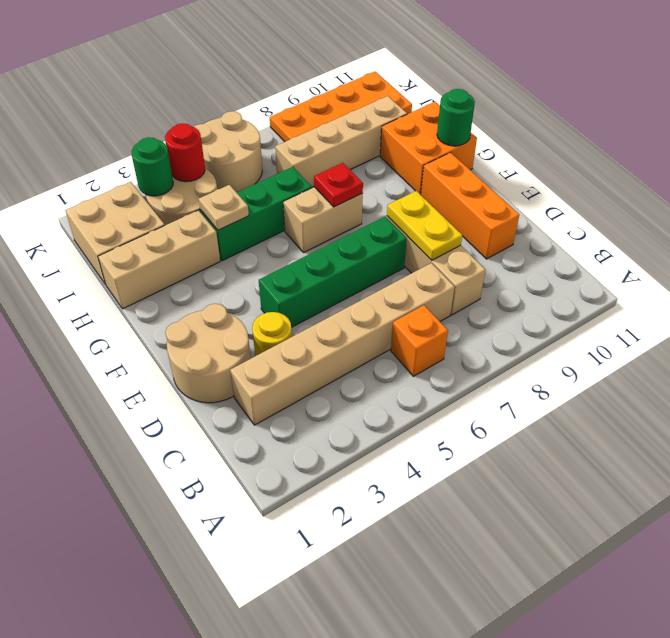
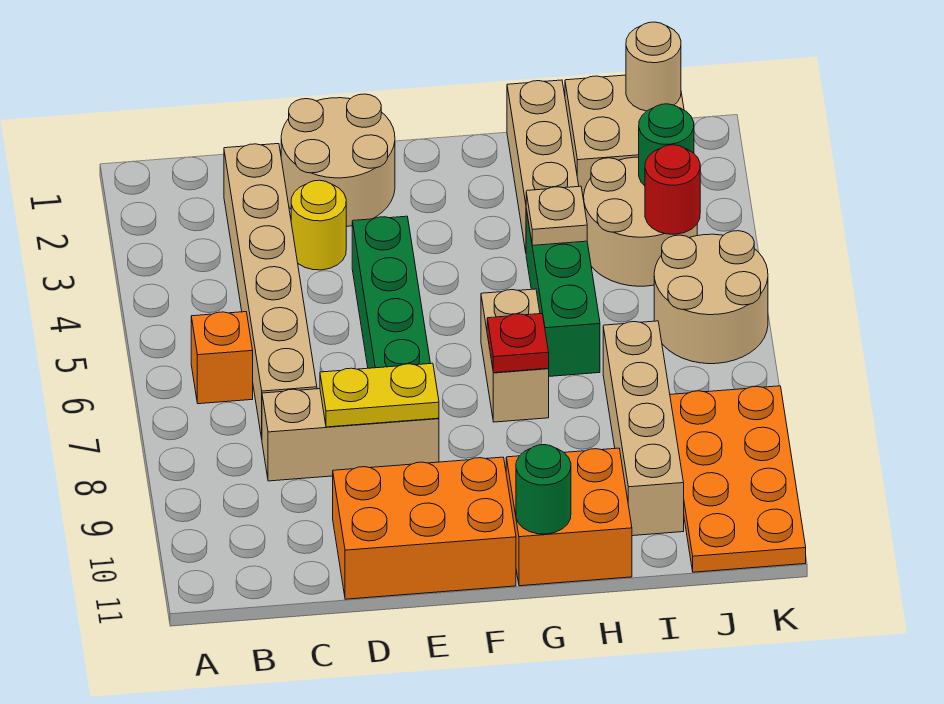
orange brick D10:F10 level 1 -> orange brick D10:F11 level 1
none -> tan round brick J1 level 2

